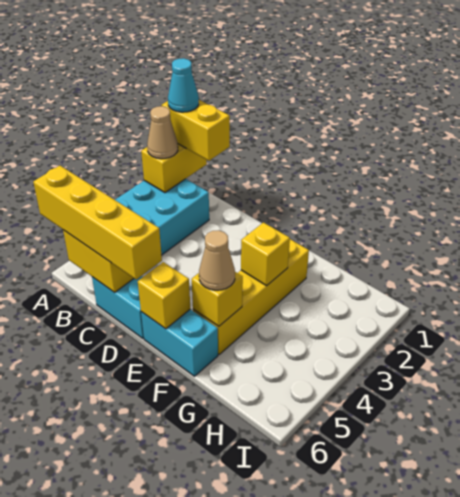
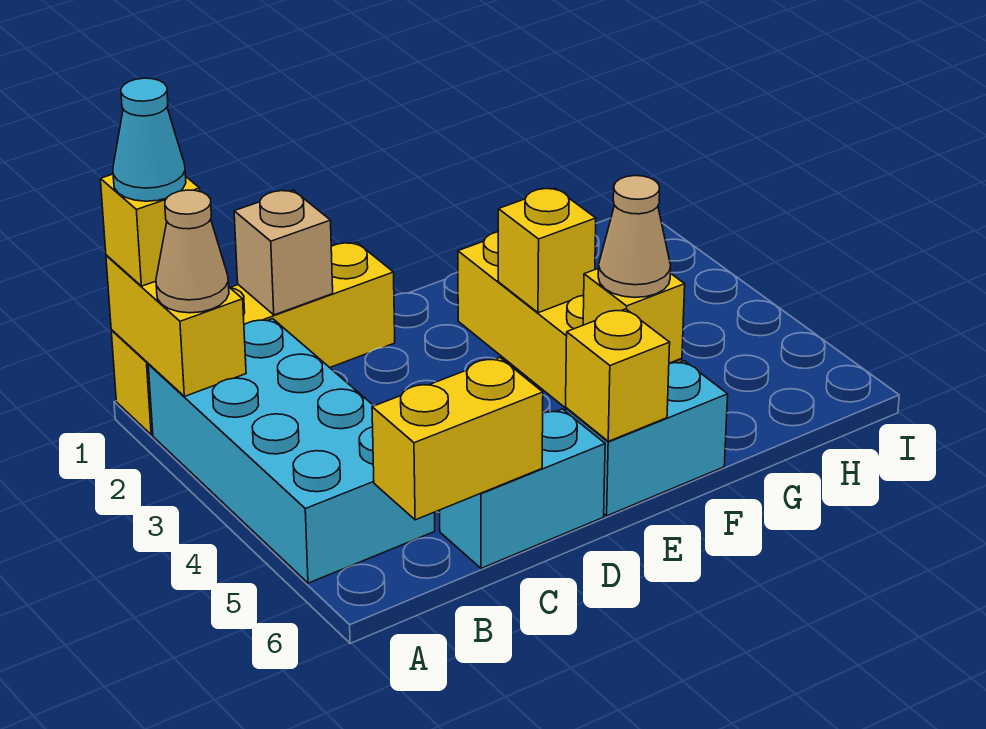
yellow brick A1:B1 level 3 -> yellow brick A1 level 3
yellow brick A6:D6 level 3 -> yellow brick A1:D1 level 1
none -> tan brick C1 level 2

